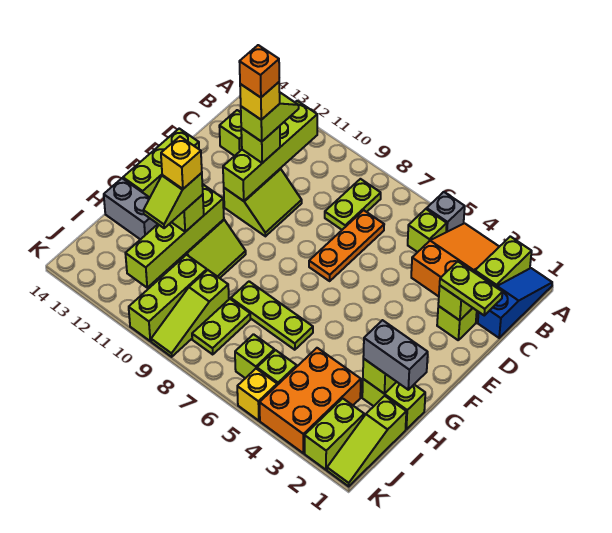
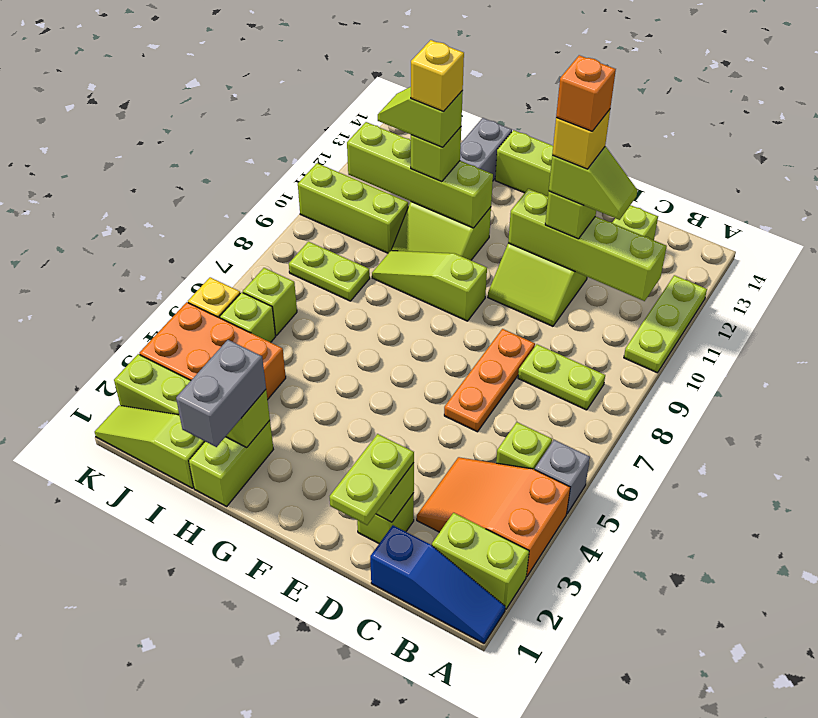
orange slope A3:C4 level 1 top C -> orange slope A3:C4 level 1 top A
orange plate C7:E7 level 1 -> orange plate D6:D8 level 1
lime plate H6:H8 level 1 -> lime plate A10:A12 level 1
lime slope I9:K9 level 1 top I -> lime slope F9:H9 level 1 top F

